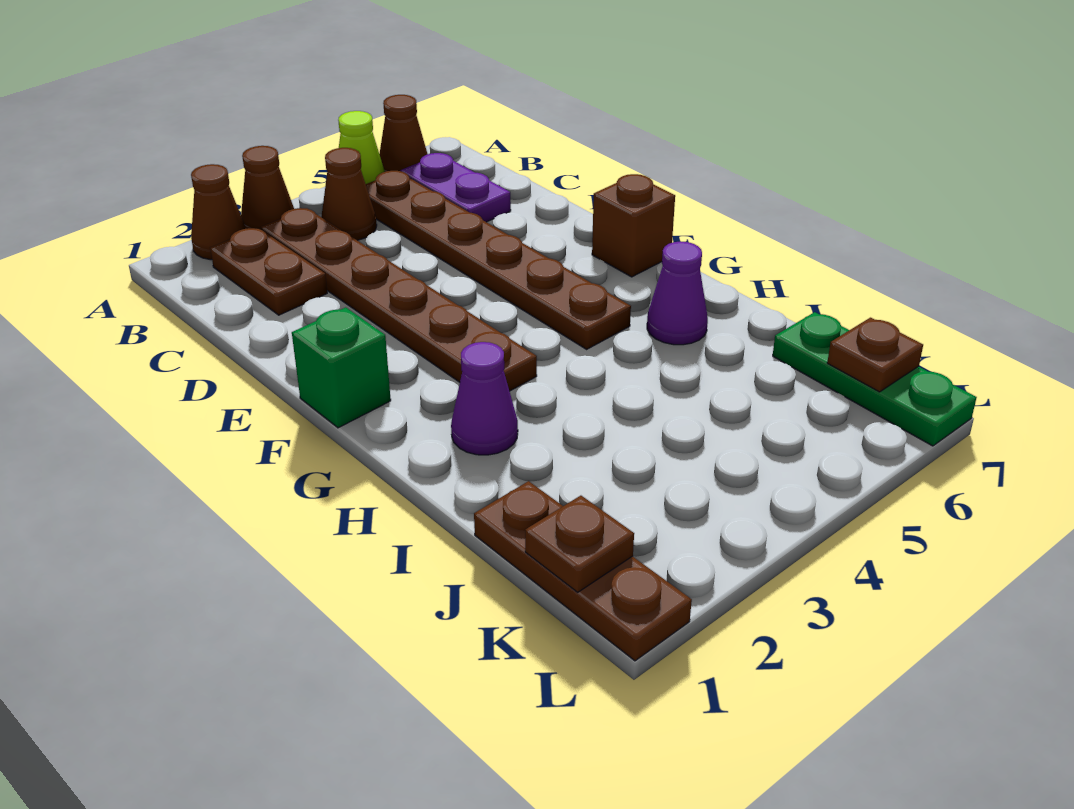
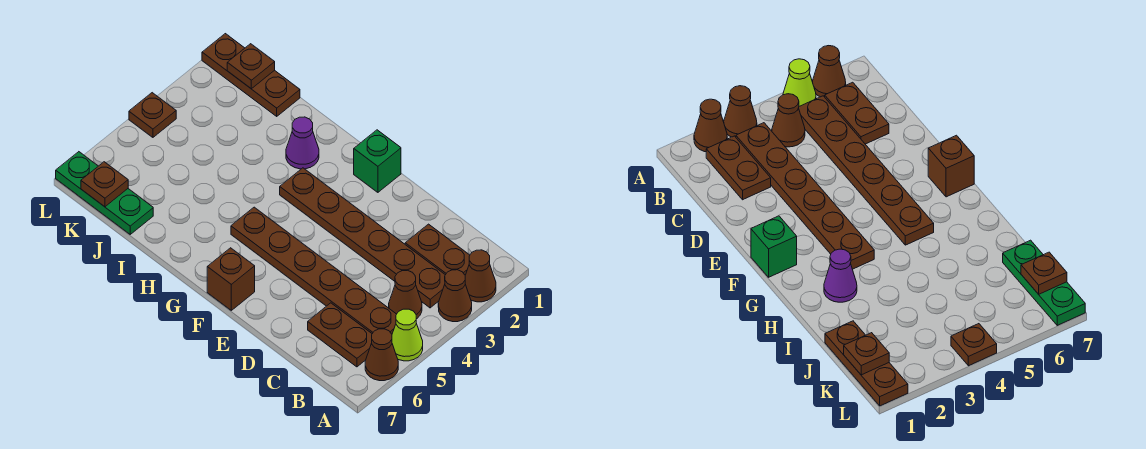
purple plate B6:C6 level 1 -> brown plate B6:C6 level 1
purple cone H6 level 1 -> none
none -> brown plate L4 level 1

